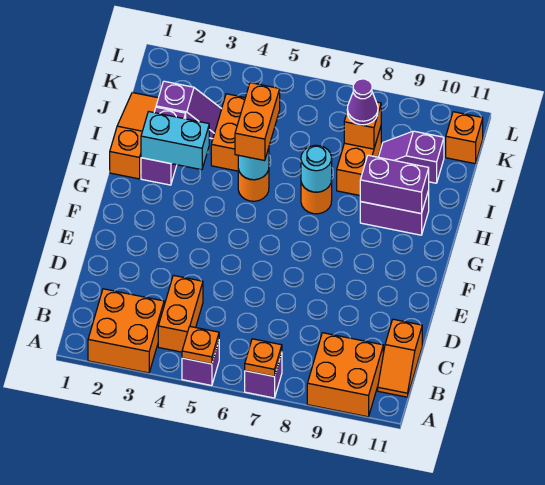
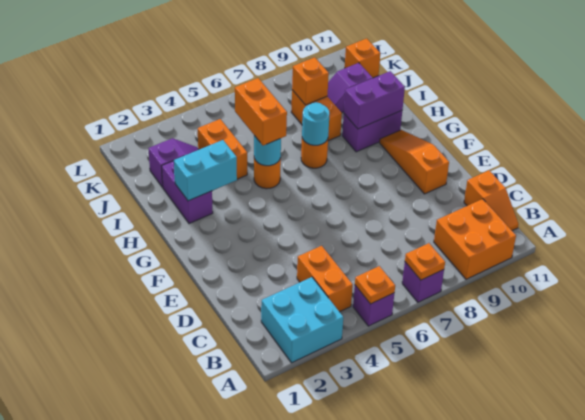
orange brick A2:B3 level 1 -> cyan brick A2:B3 level 1
orange slope H1:J1 level 1 top H -> orange slope E10:G10 level 1 top E
purple cone J8 level 3 -> none

